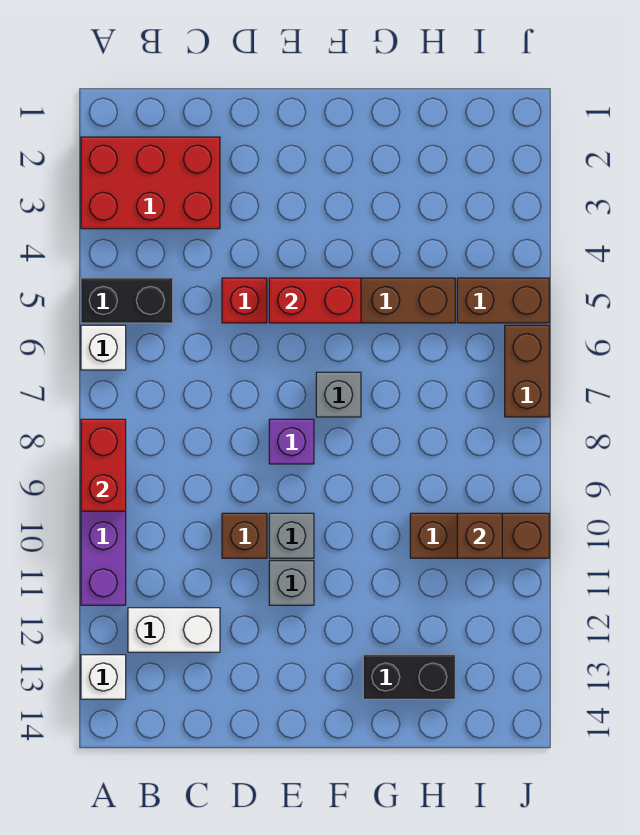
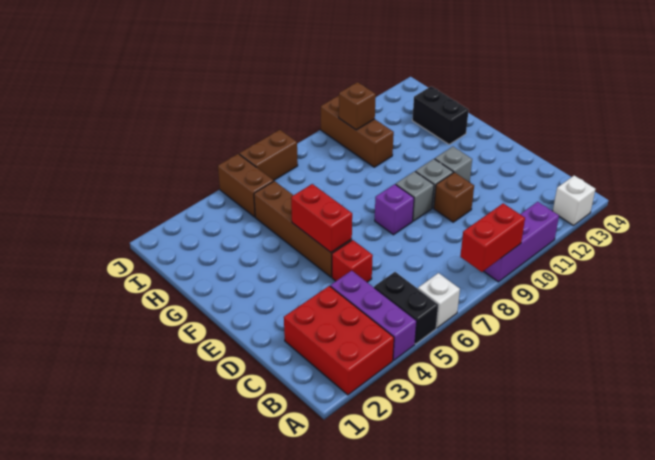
none -> purple brick A4:C4 level 1
white brick B12:C12 level 1 -> none
grey brick F7 level 1 -> grey brick E9 level 1

